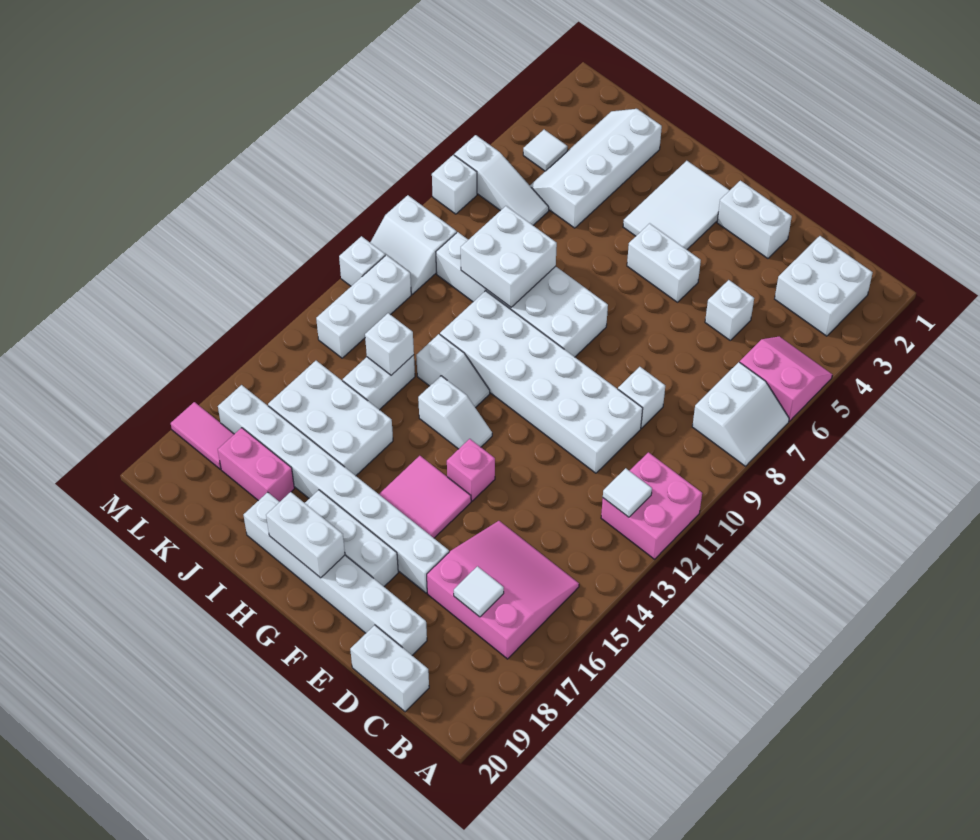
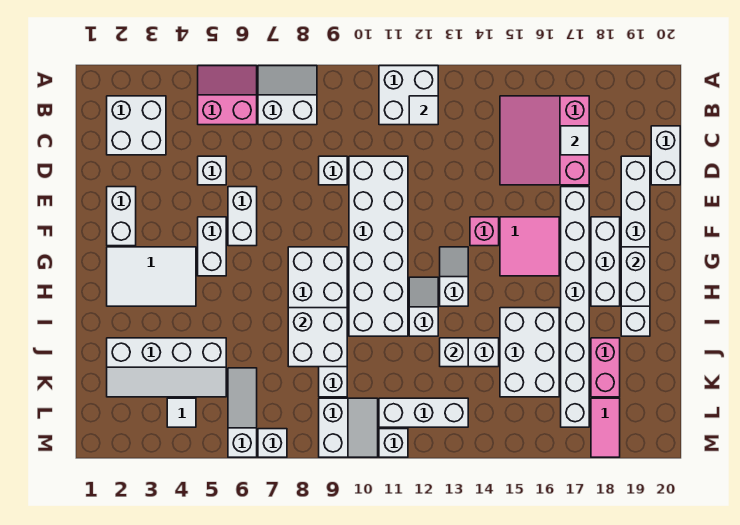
pink slope A5:B6 level 1 top 6 -> pink slope A5:B6 level 1 top B
pink brick A11:B12 level 1 -> white brick A11:B12 level 1
none -> white brick E6:F6 level 1

